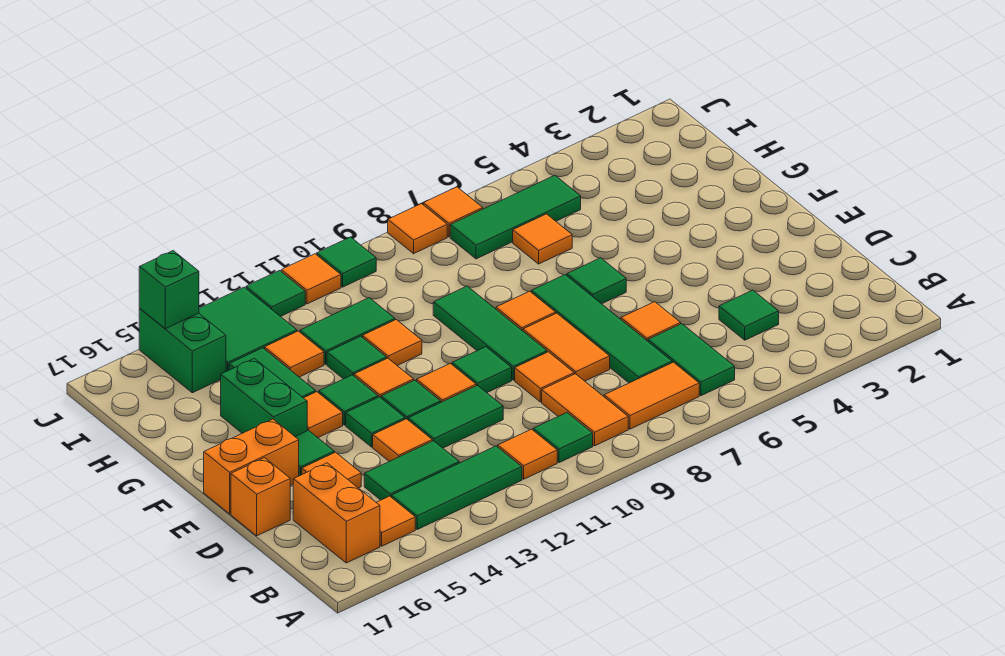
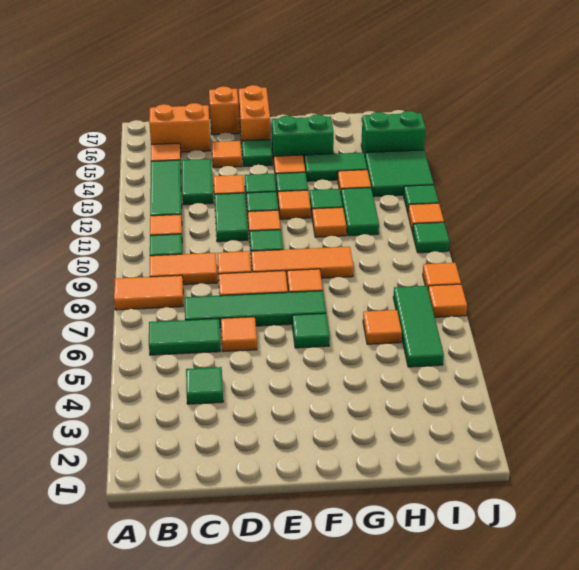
orange tile B7:B8 level 1 -> orange tile A8:B8 level 1
green tile E9:G9 level 1 -> orange tile E9:G9 level 1
green brick J15 level 2 -> none

